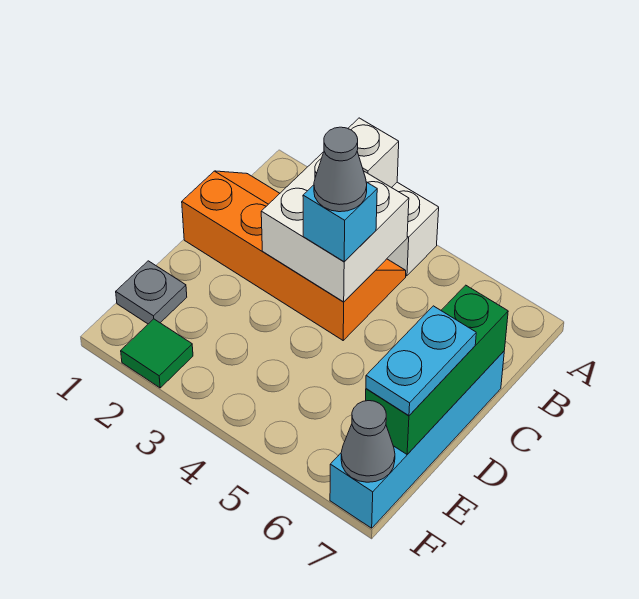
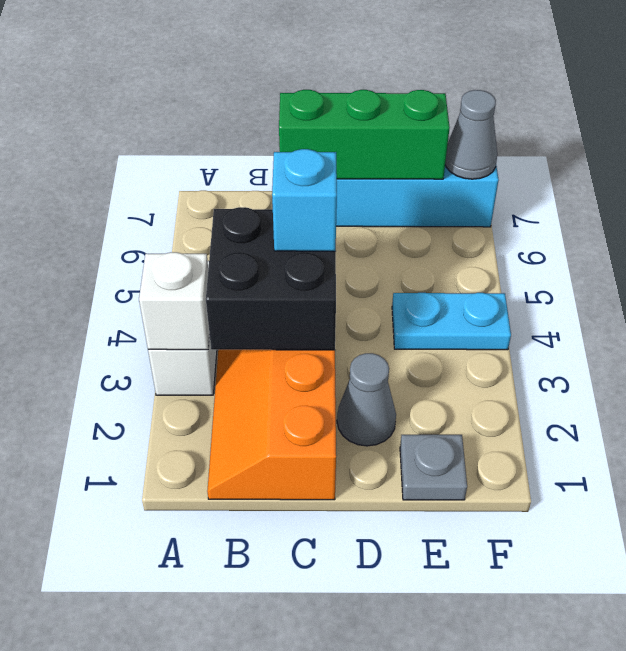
white brick B3:C4 level 2 -> black brick B3:C4 level 2
grey cone C4 level 4 -> grey cone D2 level 1
cyan plate D7:E7 level 3 -> cyan plate E4:F4 level 1
green tile F2 level 1 -> none

